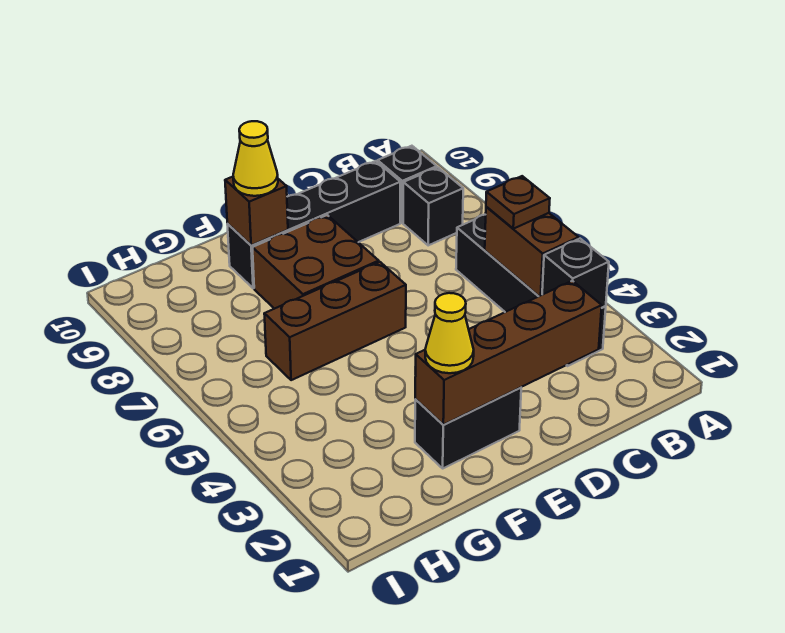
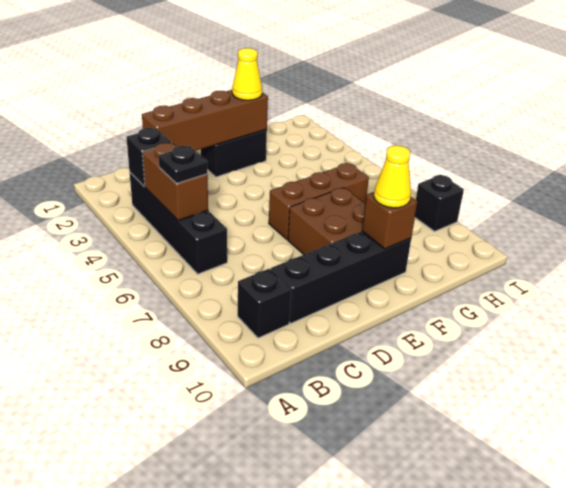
brown plate B5 level 3 -> black plate B5 level 3
black brick B8 level 1 -> black brick I8 level 1

